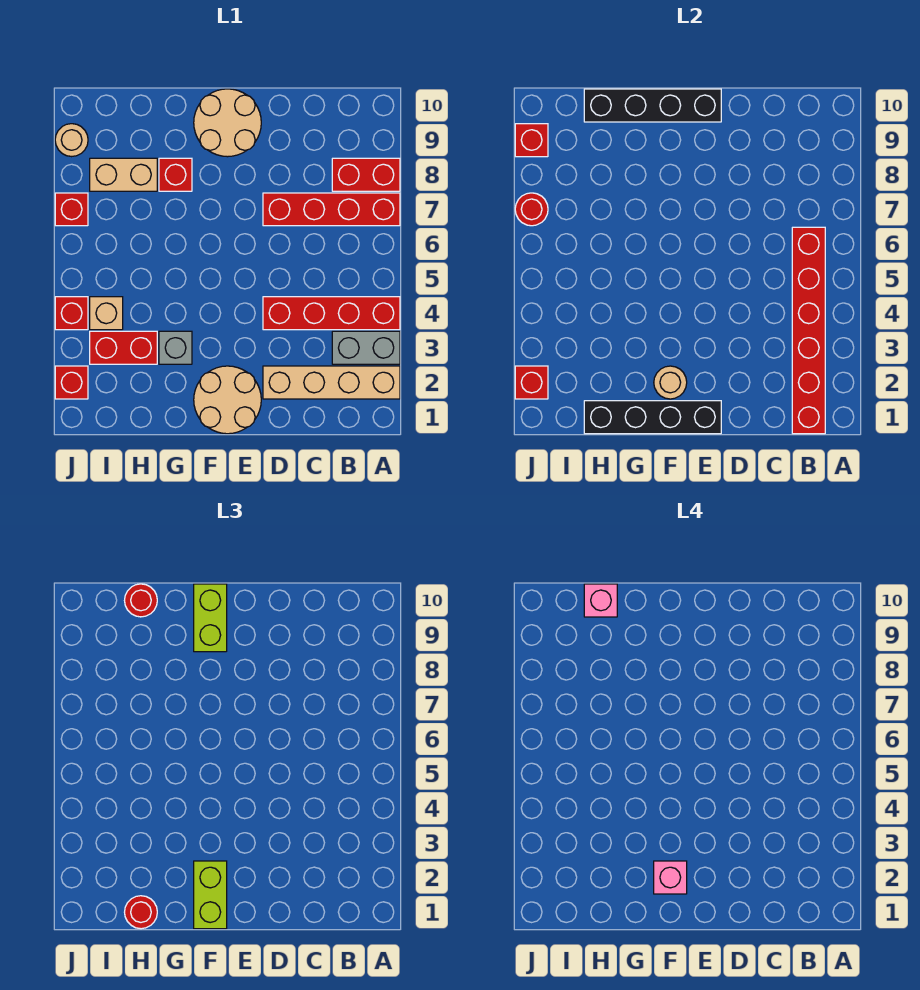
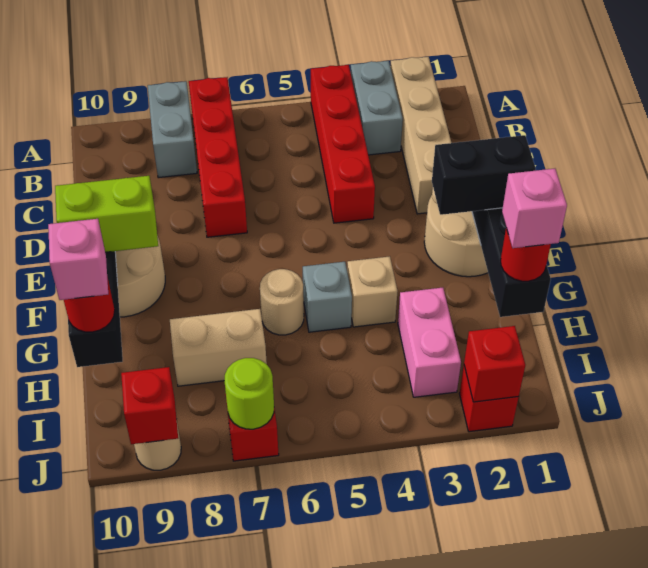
red brick A8:B8 level 1 -> grey brick A8:B8 level 1
red brick B1:B6 level 2 -> none
lime brick F1:F2 level 3 -> black brick F1:F2 level 3
tan round brick F2 level 2 -> tan round brick G6 level 1
pink brick F2 level 4 -> pink brick H1 level 4
grey brick G3 level 1 -> grey brick G5 level 1
red brick G8 level 1 -> none
red brick H3:I3 level 1 -> pink brick H3:I3 level 1
tan brick H8:I8 level 1 -> tan brick H7:H8 level 1
tan brick I4 level 1 -> tan brick G4 level 1
red brick J4 level 1 -> none
red round brick J7 level 2 -> lime round brick J7 level 2

